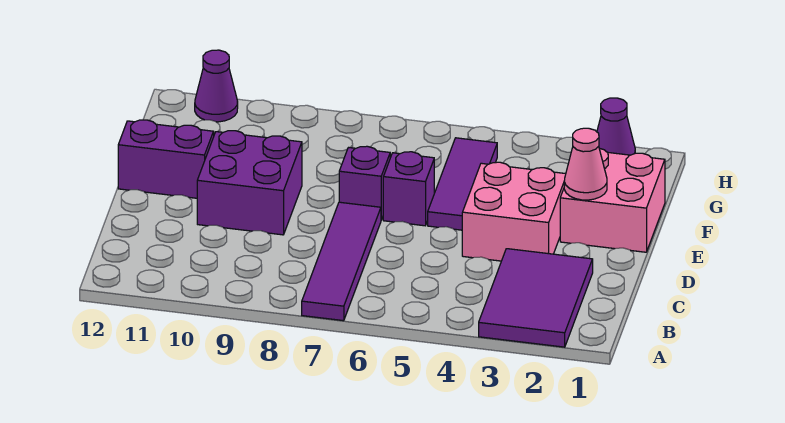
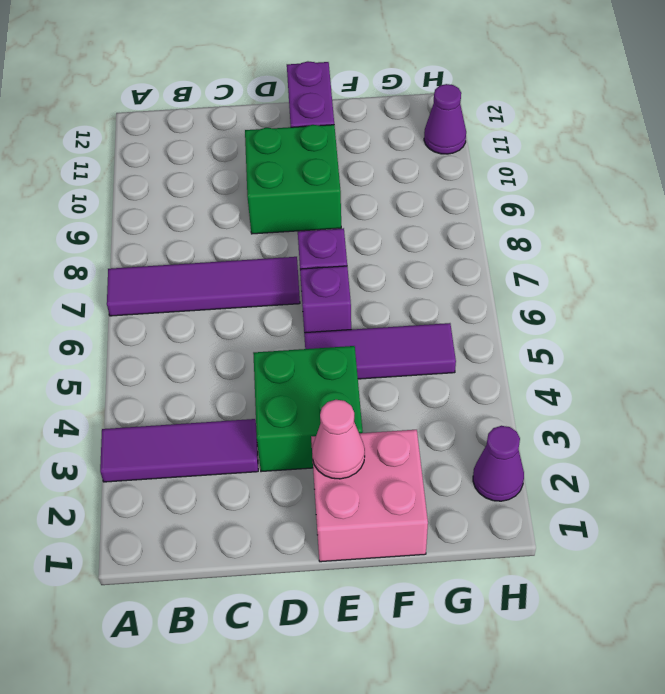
purple tile A2:C3 level 1 -> purple tile A3:C3 level 1
pink brick D3:E4 level 1 -> green brick D3:E4 level 1
purple brick D9:E10 level 1 -> green brick D9:E10 level 1

